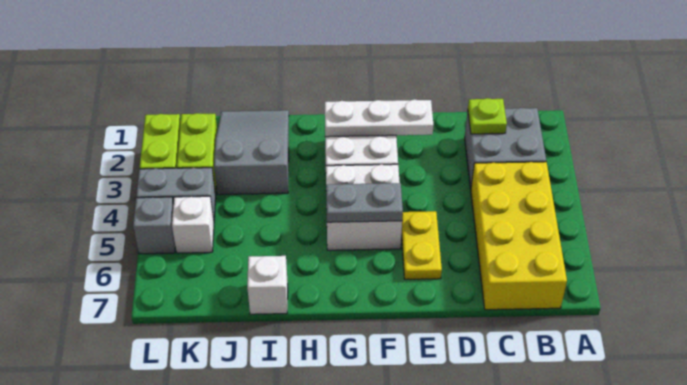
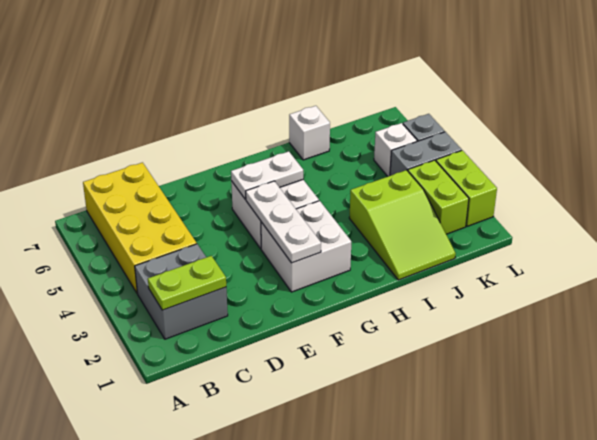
lime plate C2 level 2 -> lime plate B2:C2 level 2
white plate E2:G2 level 2 -> white plate F2:F4 level 2
yellow plate E5:E6 level 1 -> none
grey plate F5:G5 level 2 -> white plate F5:G5 level 2
grey slope I1:J3 level 1 top 3 -> lime slope I1:J3 level 1 top 3

